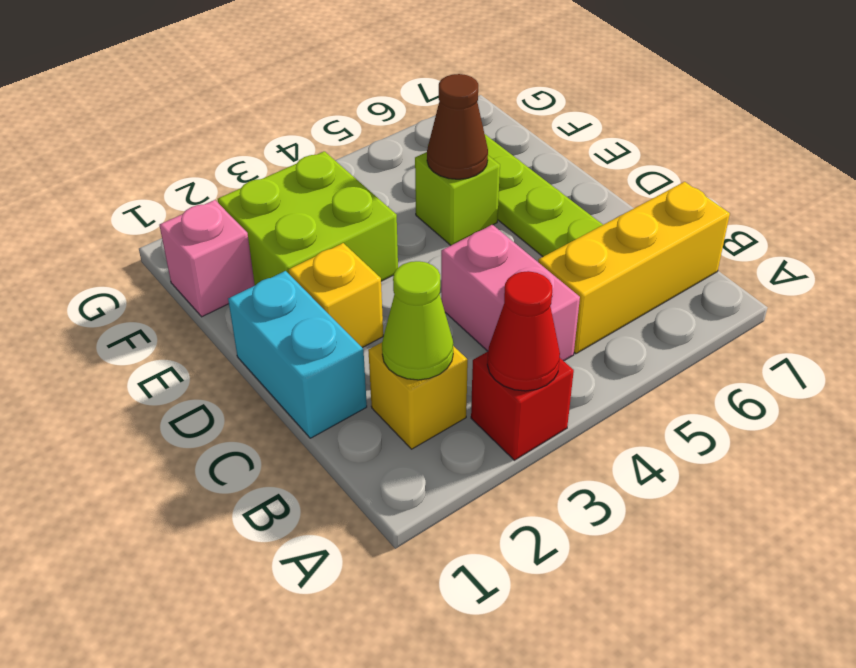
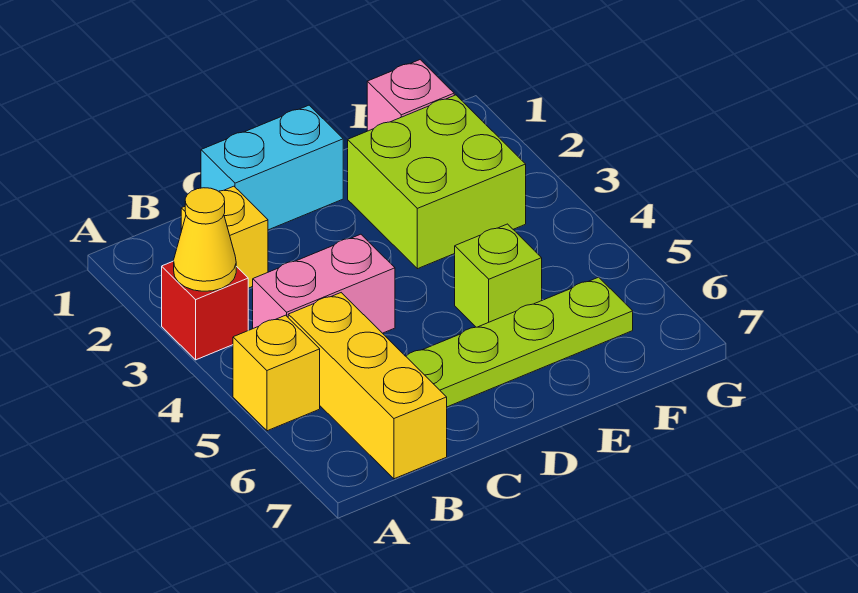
red cone A3 level 2 -> yellow cone A3 level 2
lime cone B2 level 2 -> none
yellow brick D2 level 1 -> yellow brick A5 level 1
brown cone E5 level 2 -> none

